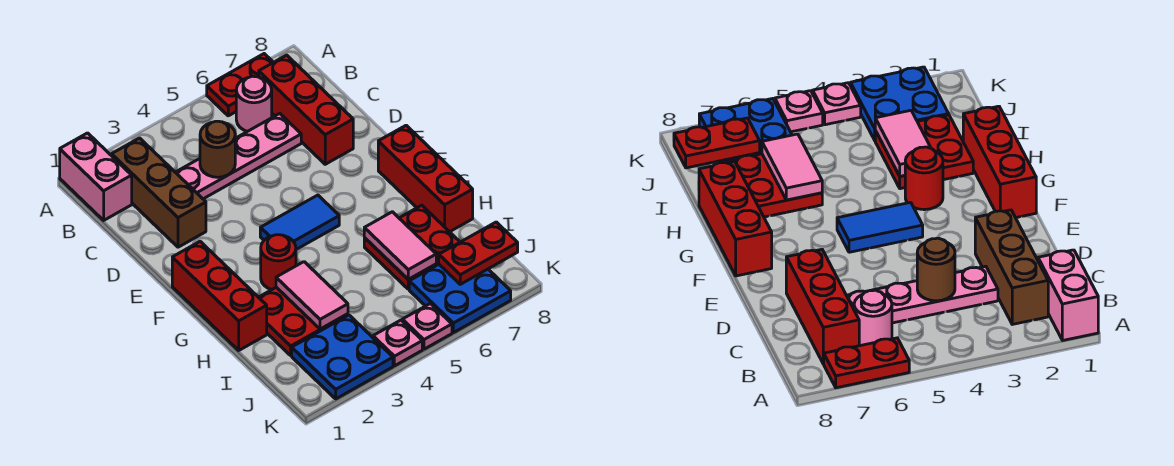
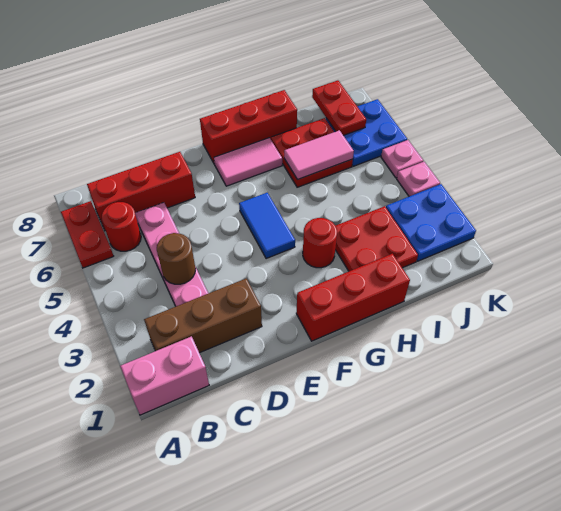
pink round brick B6 level 1 -> red round brick B6 level 1
pink tile H3:I3 level 2 -> pink tile F7:G7 level 1

